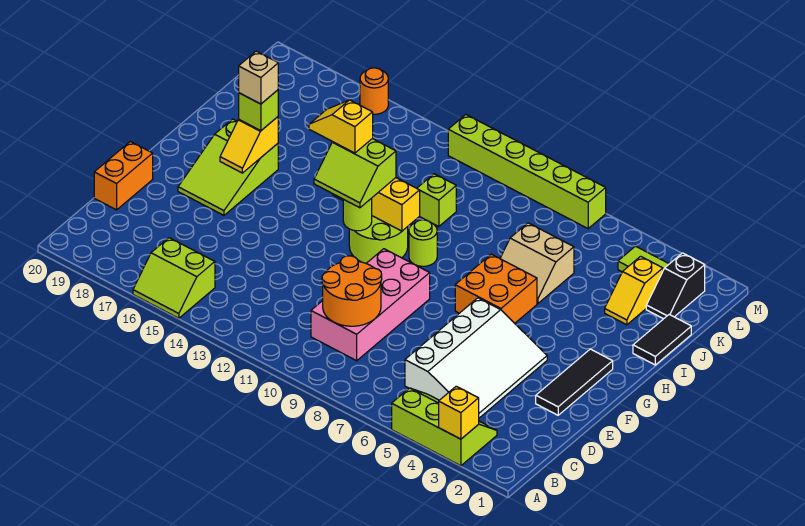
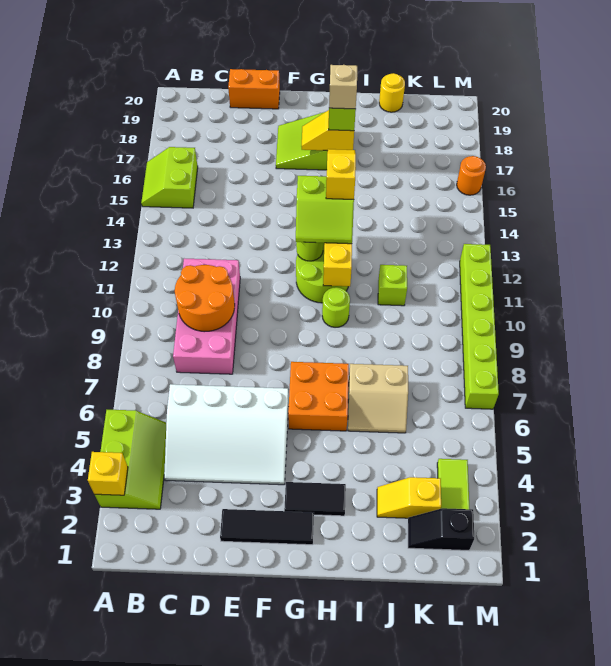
pink brick C9:F10 level 1 -> pink brick C8:D11 level 1
lime slope G12:H13 level 3 top H -> lime slope G12:H13 level 3 top 13
black tile I1:J1 level 1 -> black tile G3:H3 level 1
tan slope I6:J7 level 1 top J -> tan slope I6:J7 level 1 top 7
none -> yellow round brick J20 level 1

